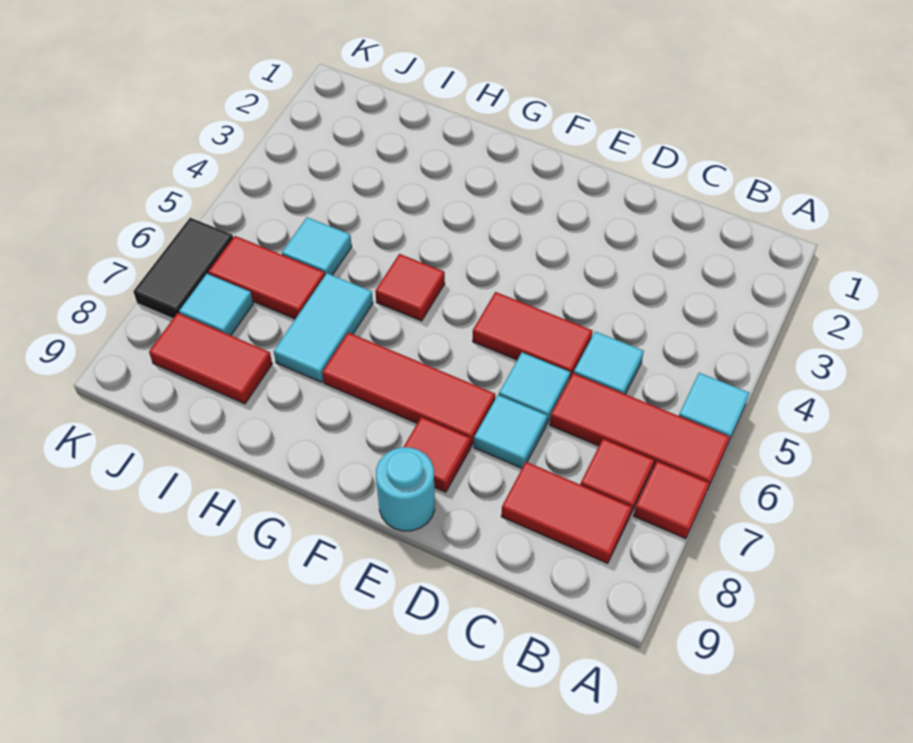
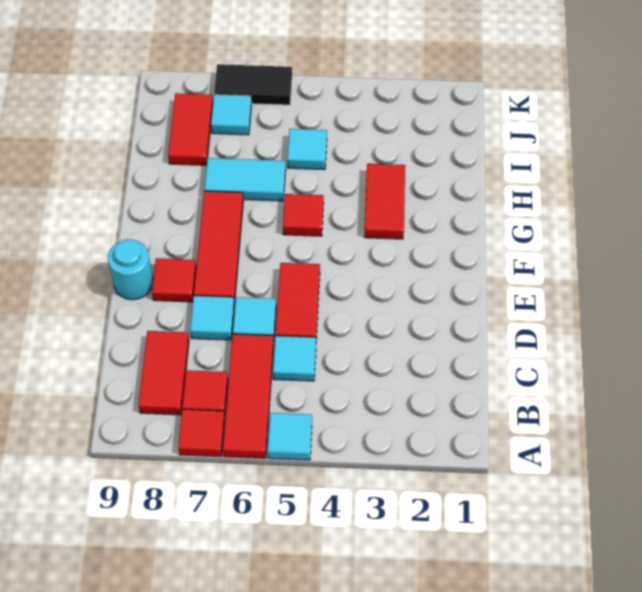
red tile I6:J6 level 1 -> red tile G3:H3 level 1

